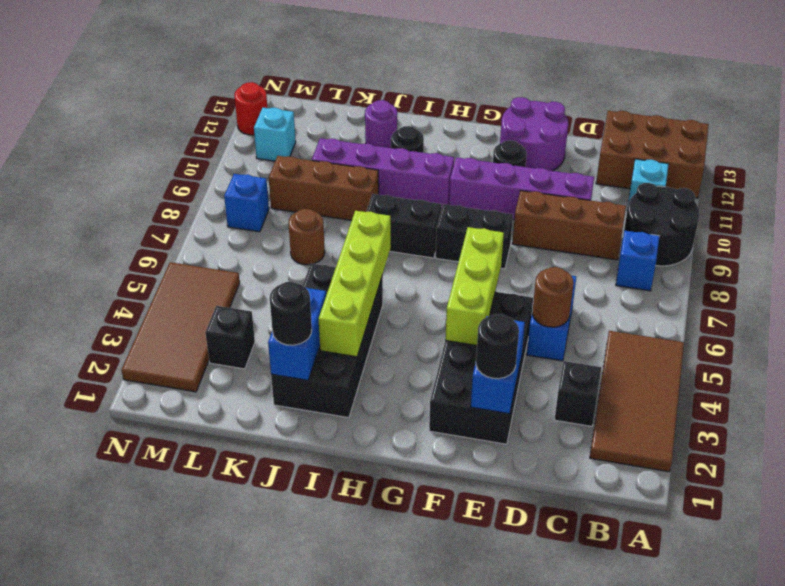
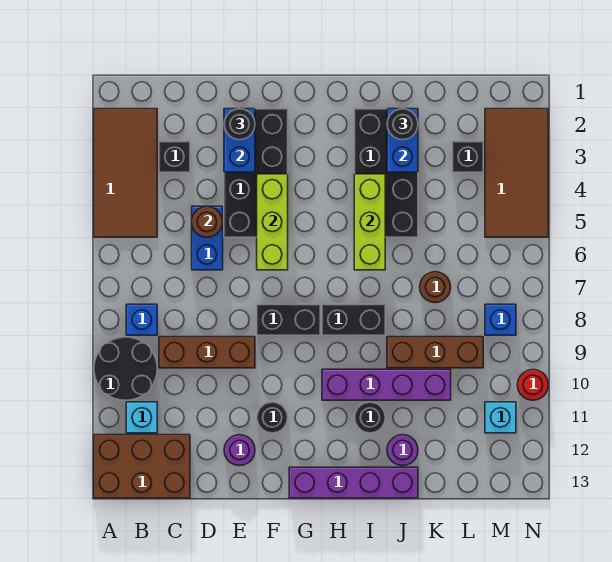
purple brick D10:G10 level 1 -> purple brick G13:J13 level 1
purple round brick E12:F13 level 1 -> purple round brick E12 level 1
lime brick I3:I6 level 2 -> lime brick I4:I6 level 2
red round brick N12 level 1 -> red round brick N10 level 1

